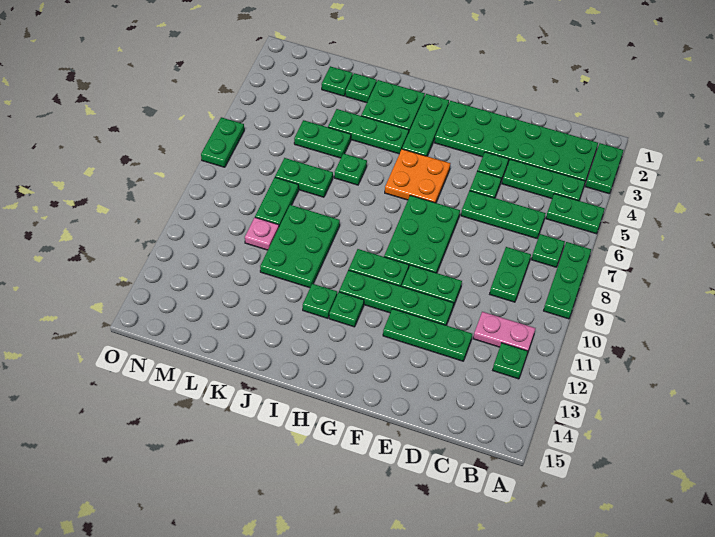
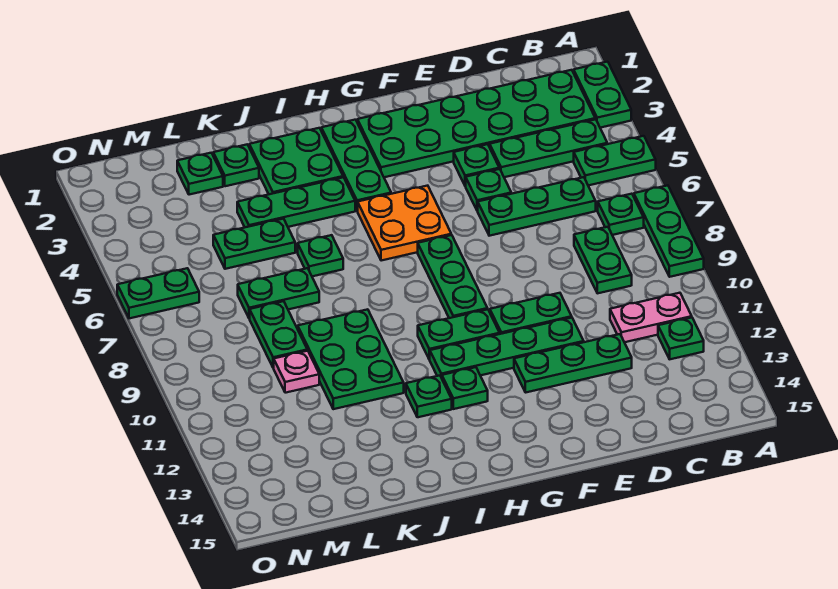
green plate F7:G9 level 1 -> green plate G7:G9 level 1
green plate O6:O7 level 1 -> green plate N6:O6 level 1

